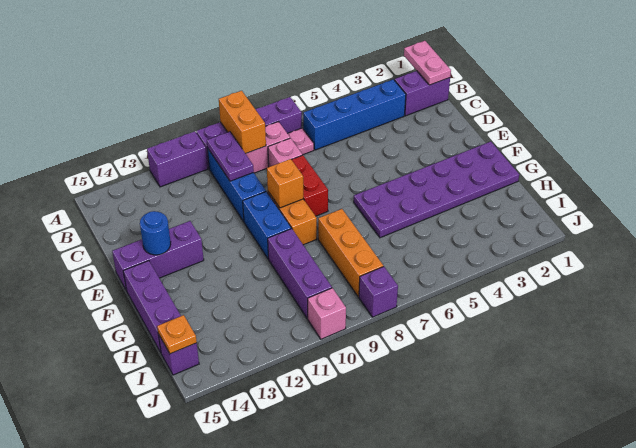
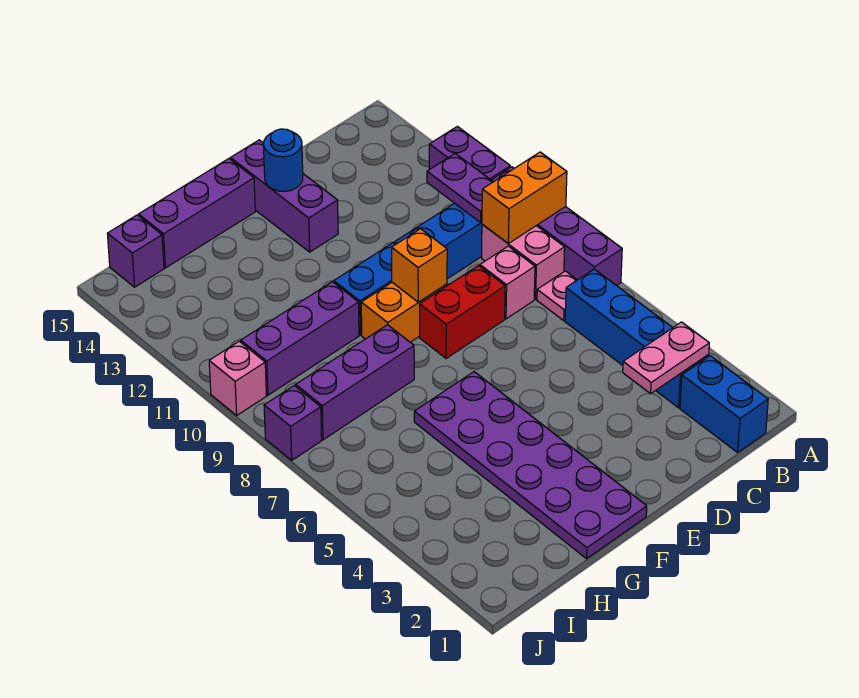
pink plate A1:B1 level 2 -> pink plate B3:C3 level 2
purple brick B1:B2 level 1 -> blue brick B1:B2 level 1
purple plate B10:C10 level 2 -> purple plate B10:B11 level 2
orange brick G8:I8 level 1 -> purple brick G8:I8 level 1
orange plate I15 level 2 -> none

